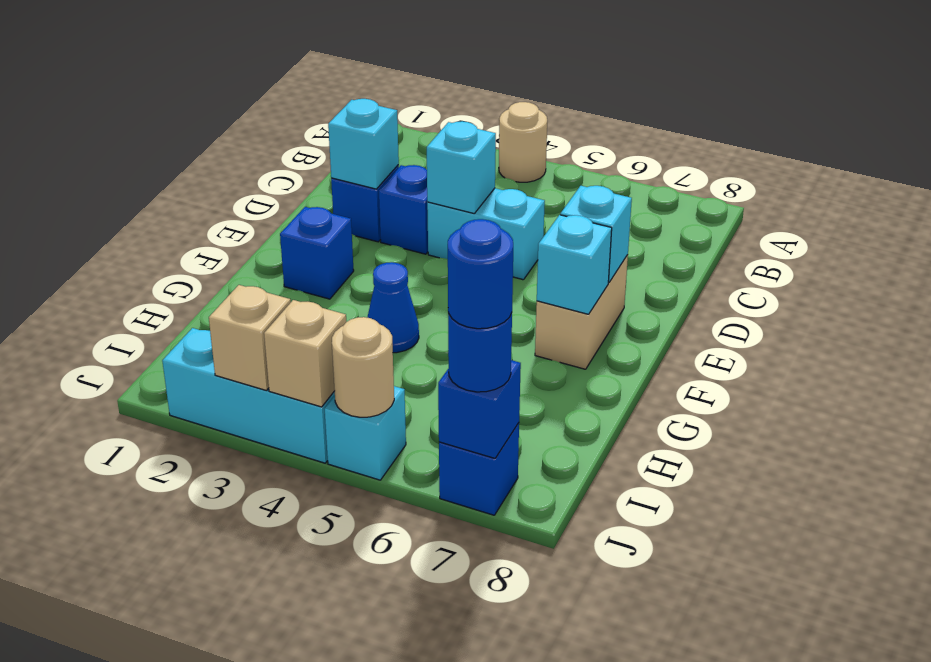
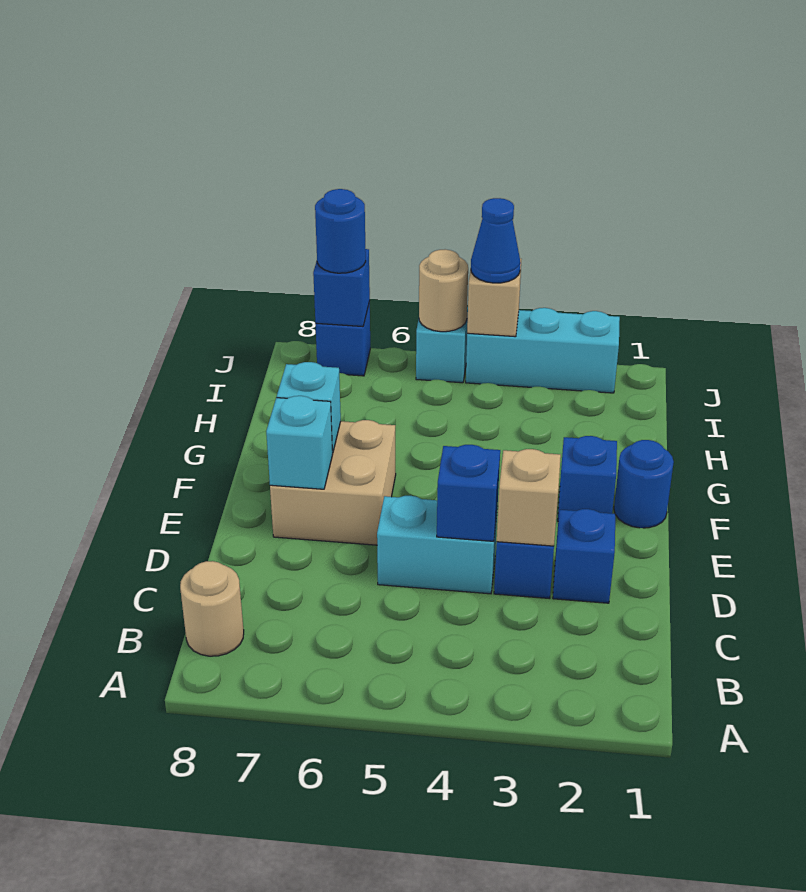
tan round brick A4 level 1 -> tan round brick B8 level 1
cyan brick D2 level 2 -> none
cyan brick D4 level 2 -> blue brick D4 level 2
tan brick E7:F7 level 1 -> tan brick E6:F7 level 1
blue cone G4 level 1 -> blue cone J4 level 3
tan brick J3 level 2 -> tan brick D3 level 2
blue round brick J7 level 4 -> blue round brick F1 level 1

